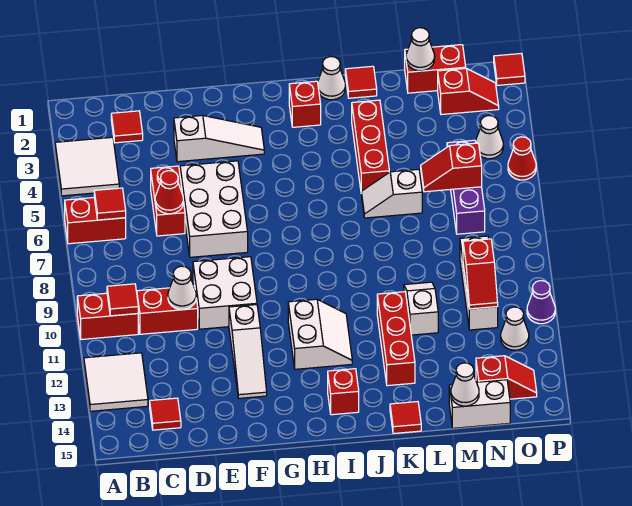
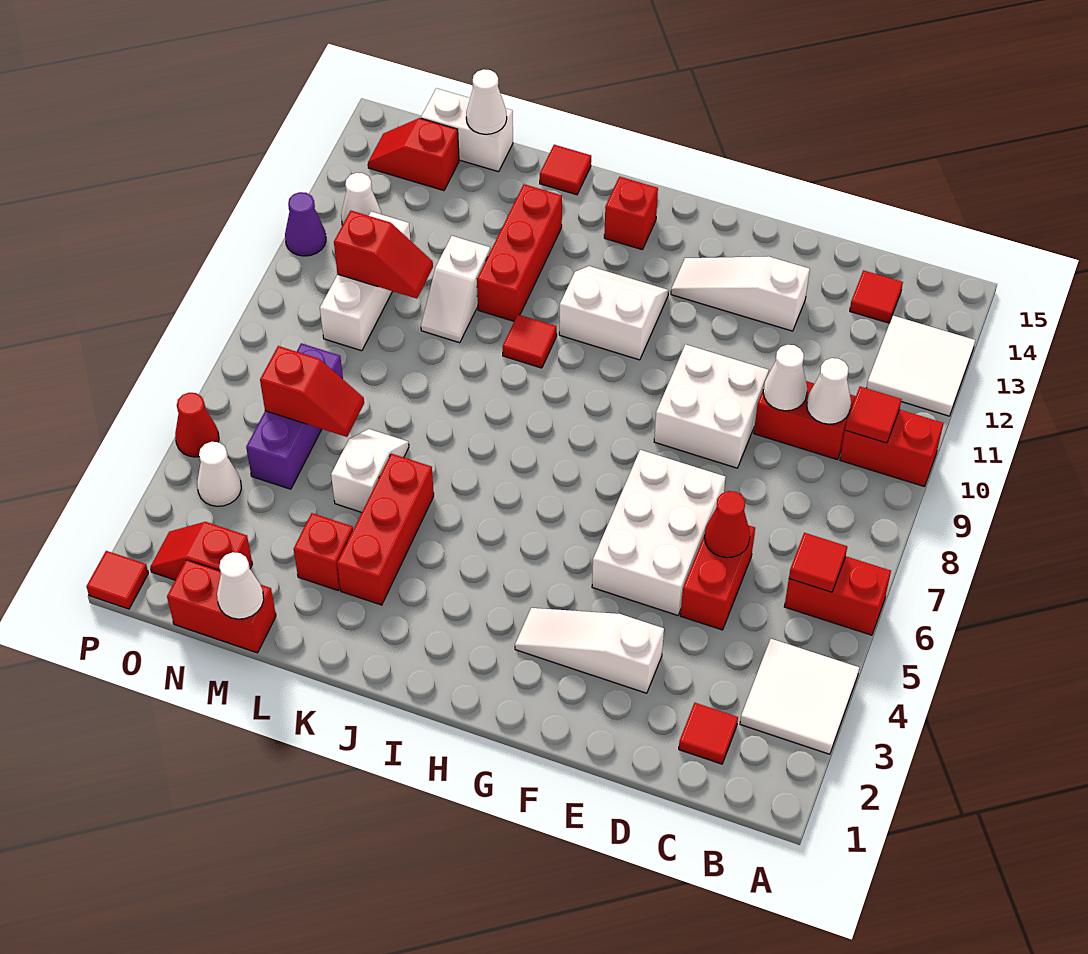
white slope F11:F13 level 1 top 11 -> white slope E13:G13 level 1 top E
white slope H11:I12 level 1 top H -> white slope H11:I12 level 1 top 11
red brick I2 level 1 -> red brick L3 level 1
white cone J1 level 1 -> white cone C10 level 2
red tile K1 level 1 -> red tile J10 level 1
white slope K6:L6 level 1 top L -> white slope L5:L6 level 1 top 5
red slope N10:N11 level 2 top 10 -> red slope M10:N10 level 2 top N

